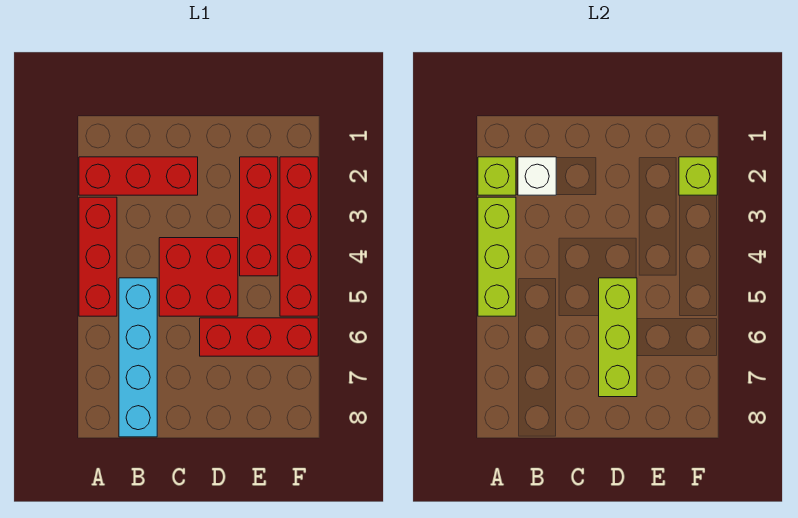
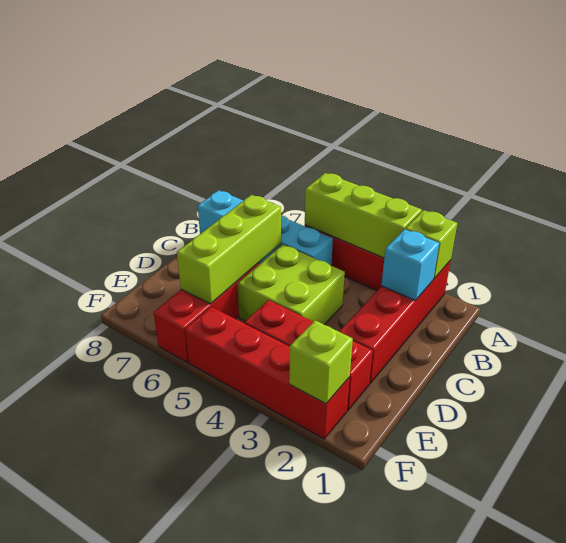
red brick A2:C2 level 1 -> red brick A2:D2 level 1
white brick B2 level 2 -> cyan brick B2 level 2
red brick C4:D5 level 1 -> lime brick C4:D5 level 1
lime brick D5:D7 level 2 -> lime brick C6:E6 level 2

